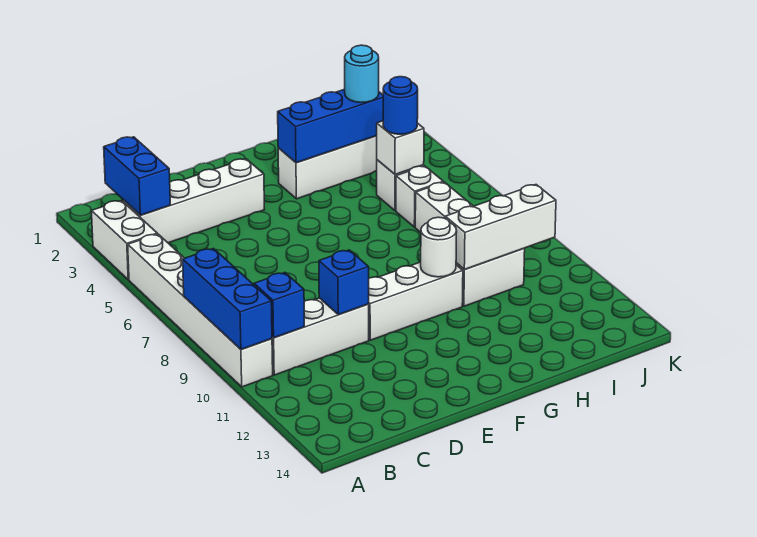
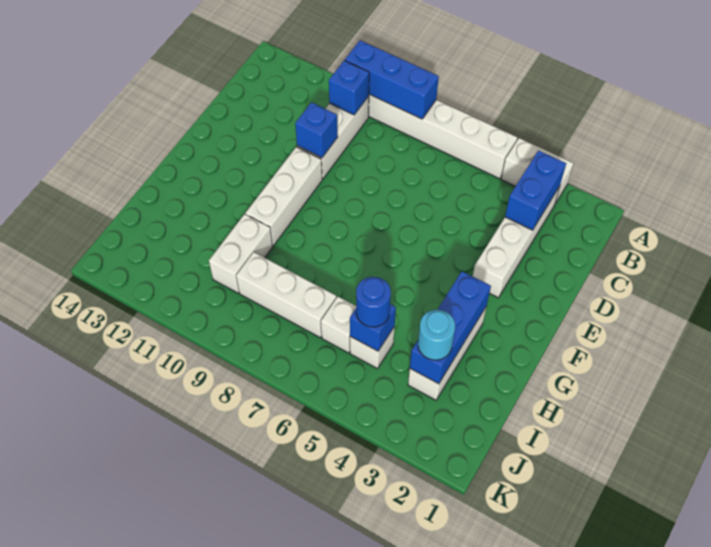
blue brick B2:B3 level 2 -> blue brick B3:C3 level 2
white round brick G10 level 2 -> none
white brick H10:J10 level 2 -> none
white brick I5 level 2 -> blue brick I5 level 2

